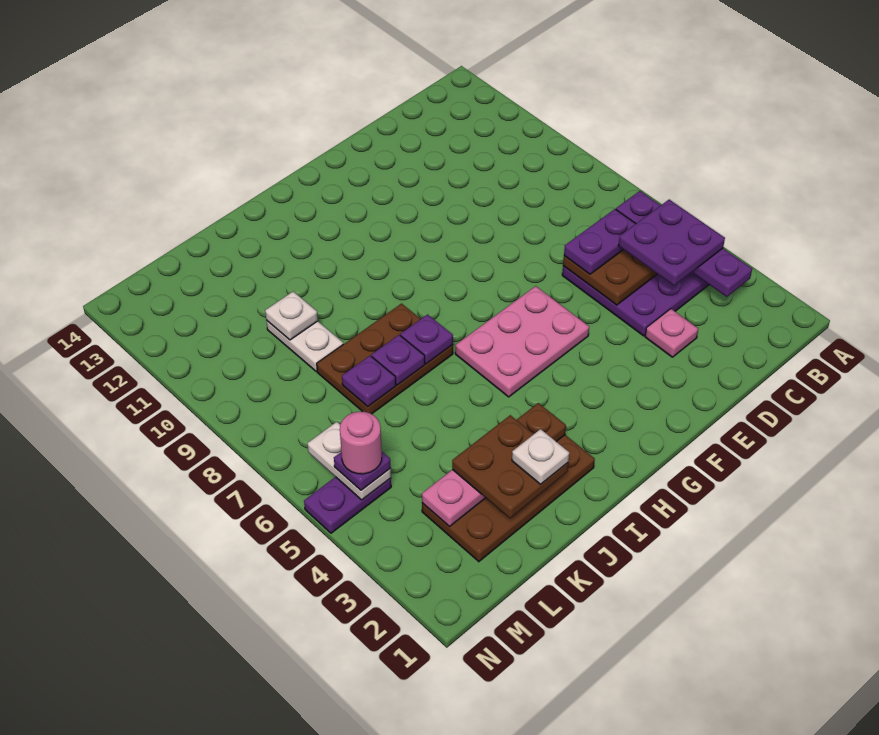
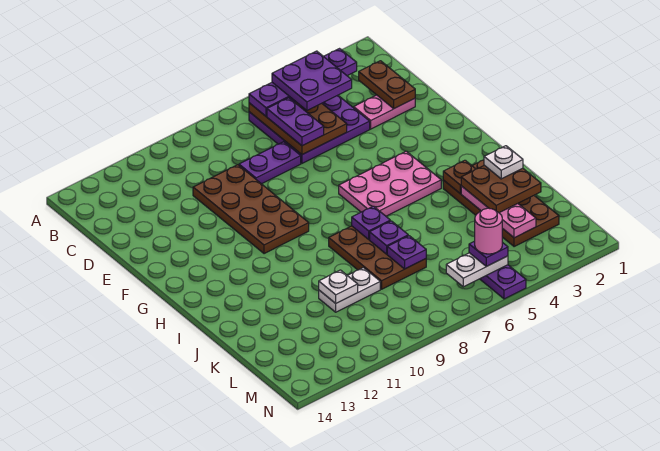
none -> brown plate C2:D2 level 2
pink plate D3 level 1 -> pink plate D2:D3 level 1
none -> purple plate D7:D8 level 1
none -> brown plate D9:G10 level 1
pink plate F5:H6 level 1 -> pink plate G4:H6 level 1

